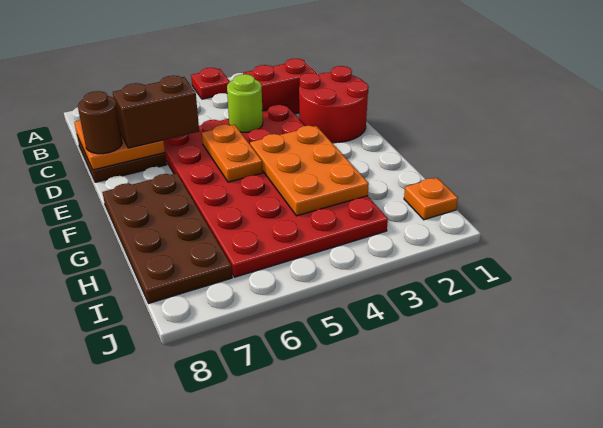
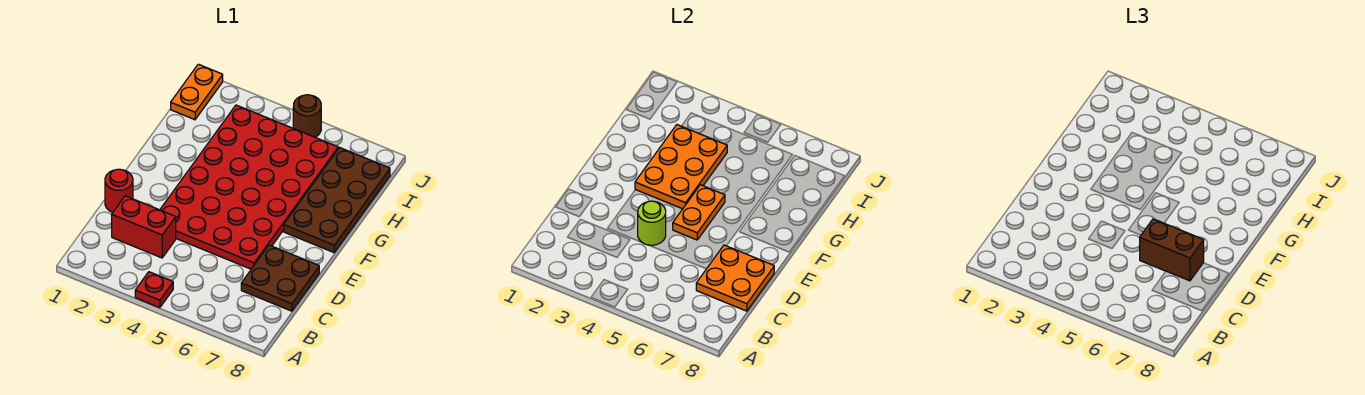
red round brick D1:E2 level 1 -> red round brick D1 level 1
brown round brick D8 level 3 -> brown round brick J5 level 1
orange plate I1 level 1 -> orange plate I1:J1 level 1

